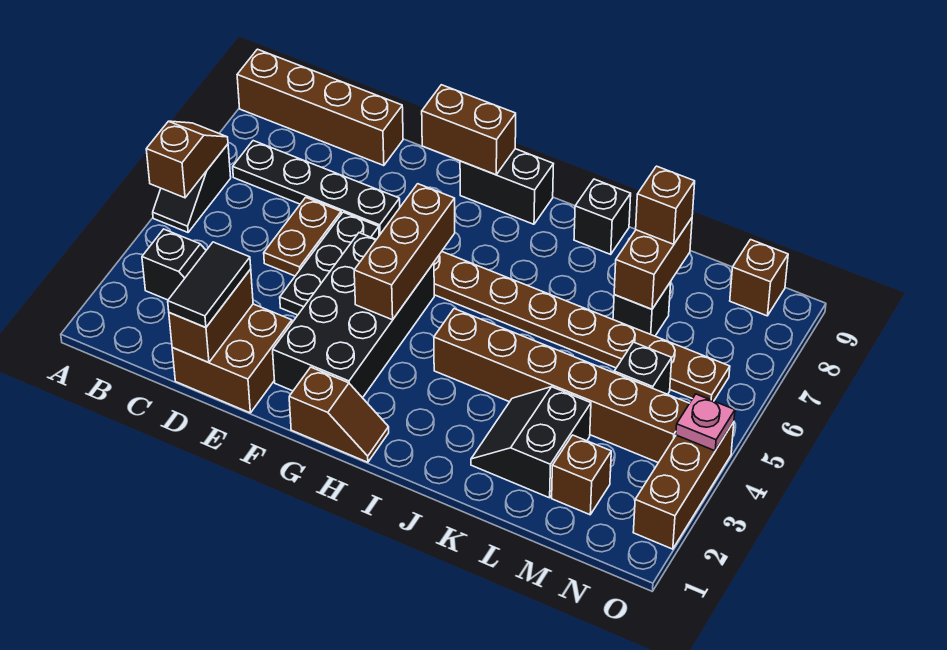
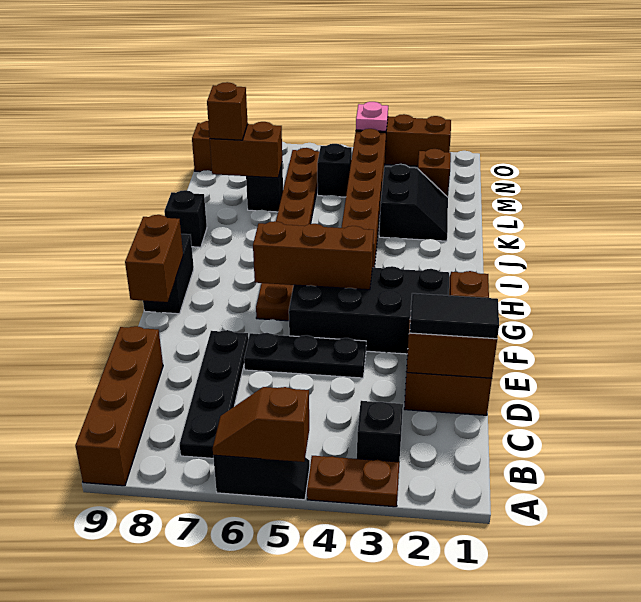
brown plate D5:D6 level 1 -> brown plate A3:A4 level 1
black slope K2:L3 level 1 top L -> black slope K2:L3 level 1 top 3

